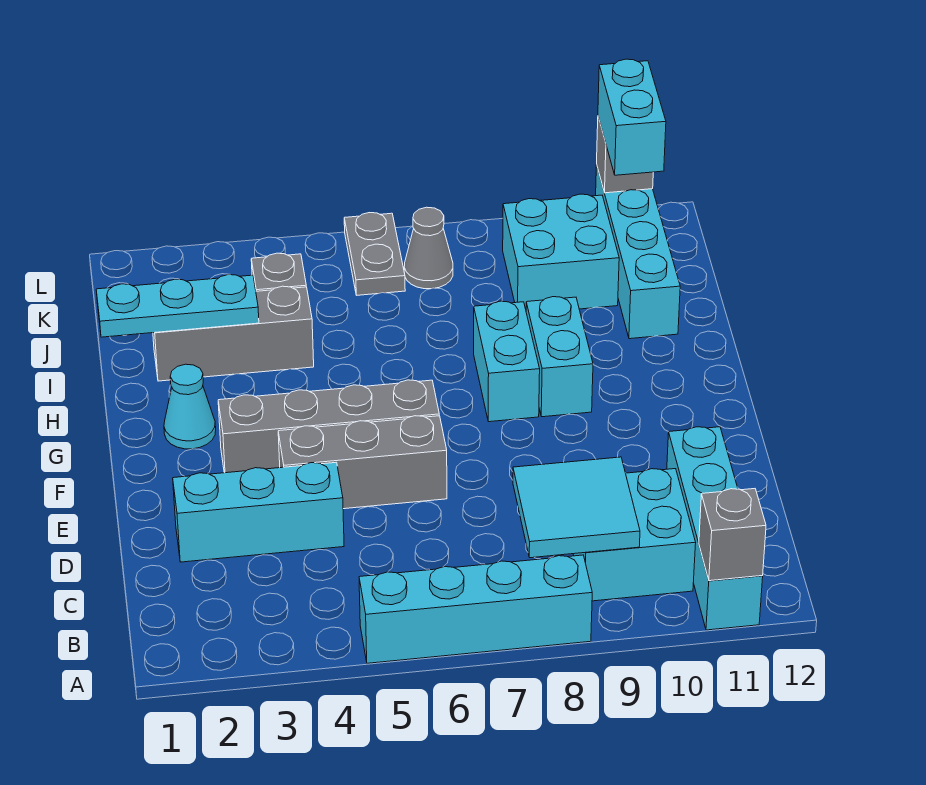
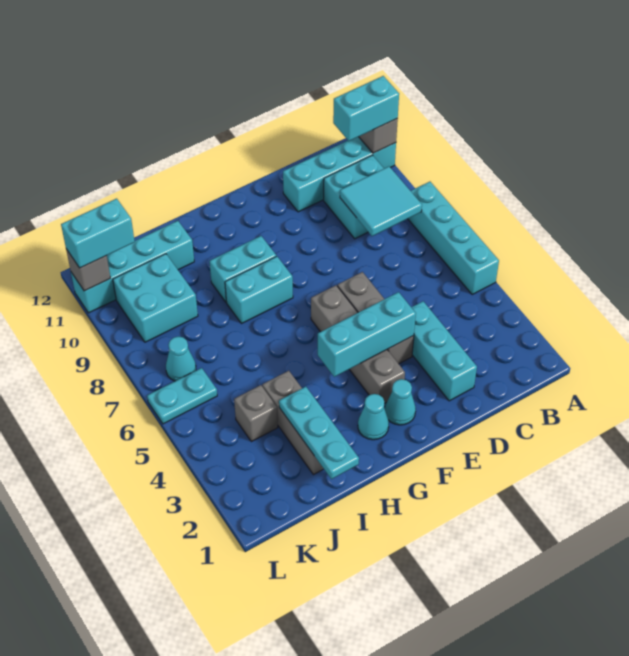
none -> cyan brick A11:B11 level 3
none -> cyan brick E4:G4 level 2
none -> cyan cone F2 level 1
grey plate K6:L6 level 1 -> cyan plate K6:L6 level 1
grey cone K7 level 1 -> cyan cone K7 level 1

